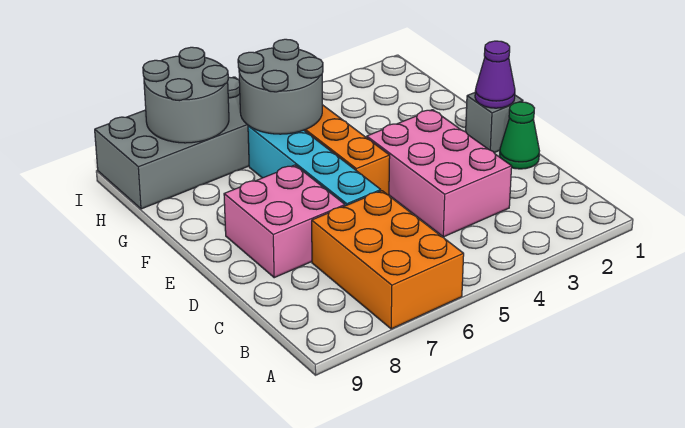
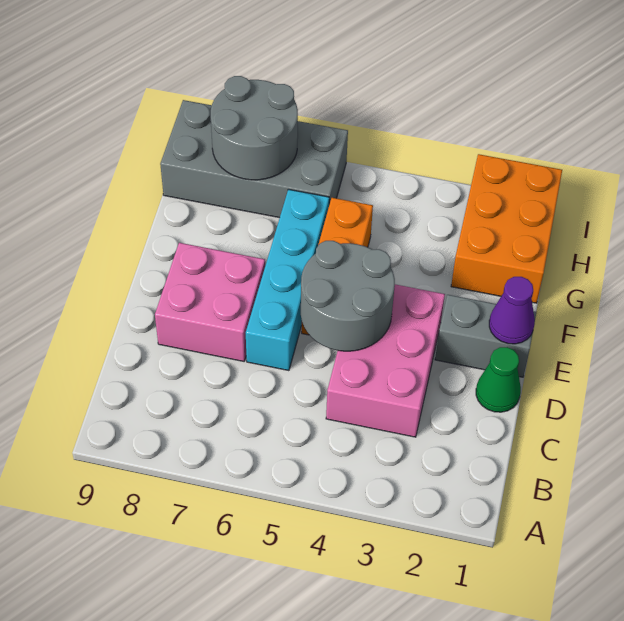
orange brick A6:C7 level 1 -> orange brick G1:I2 level 1
grey brick E1 level 1 -> grey brick E1:E2 level 1
grey round brick G5:H6 level 2 -> grey round brick D4:E5 level 2

